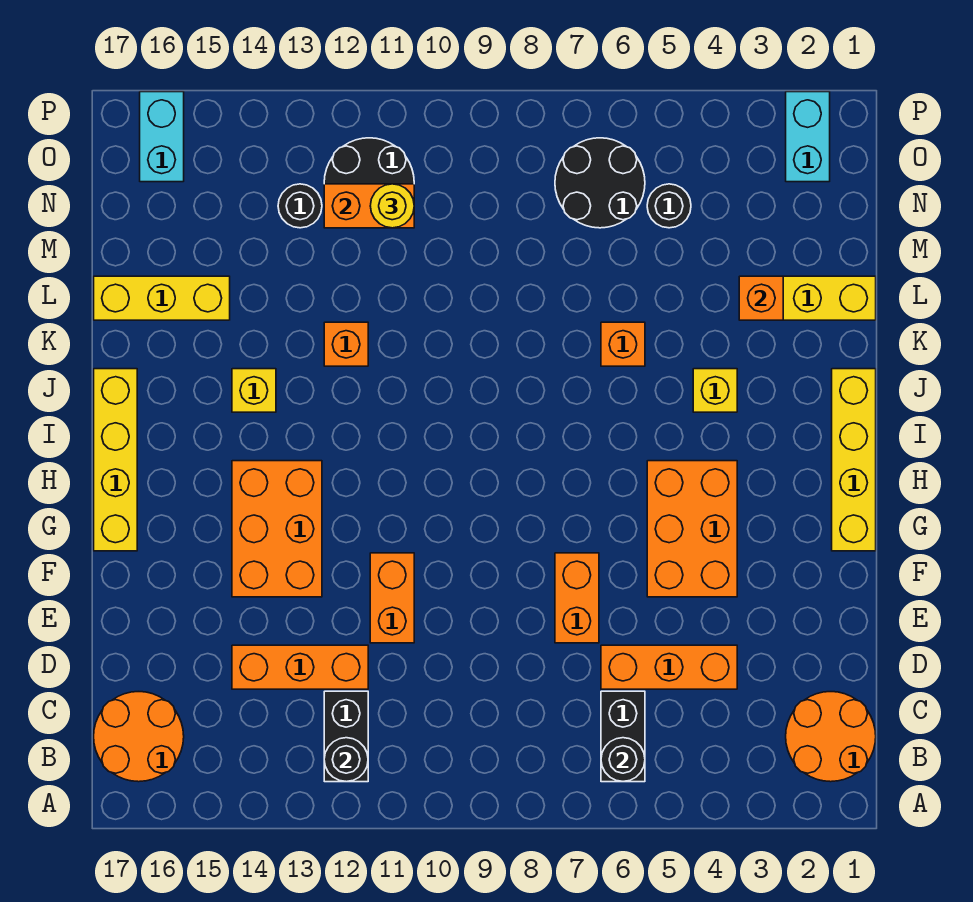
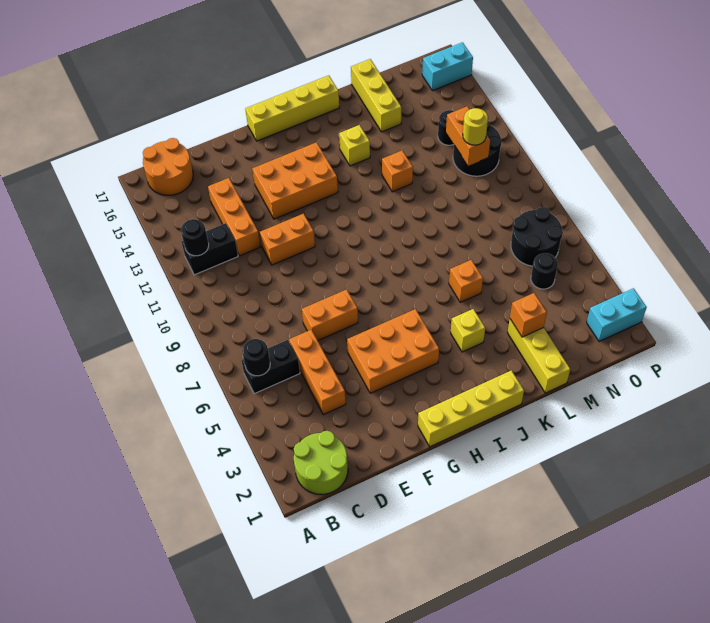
orange round brick B1:C2 level 1 -> lime round brick B1:C2 level 1

